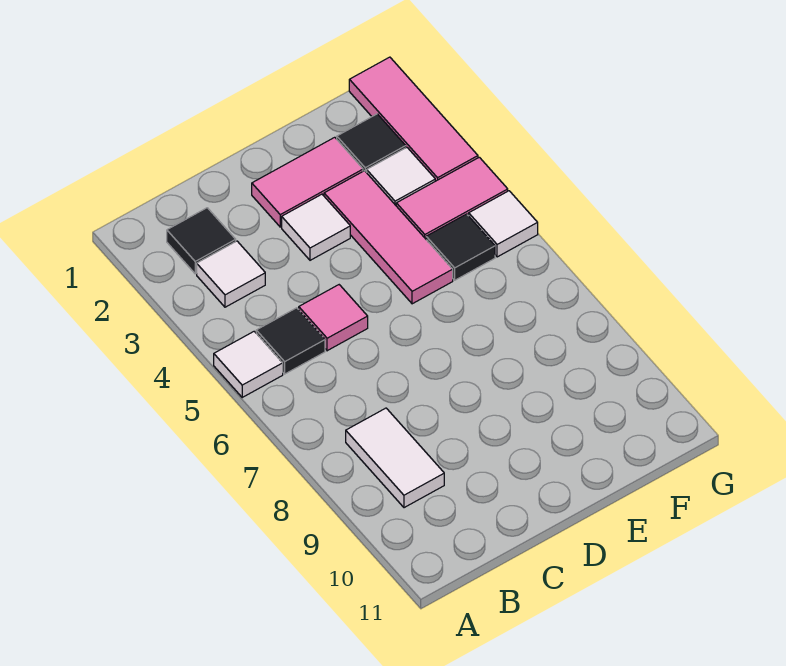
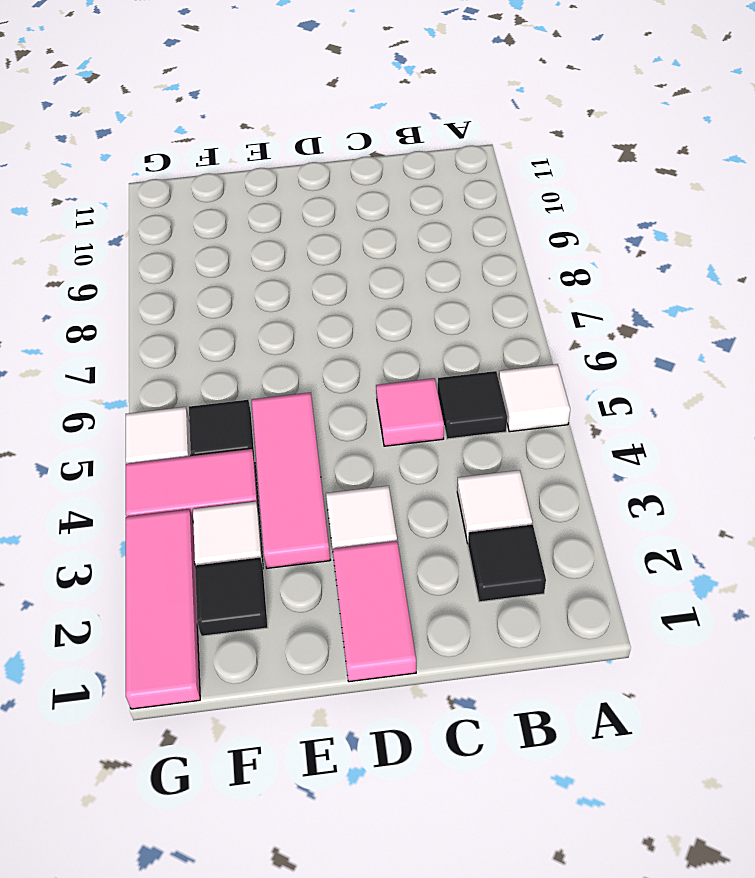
white tile B8:B9 level 1 -> none
pink tile D2:E2 level 1 -> pink tile D1:D2 level 1

